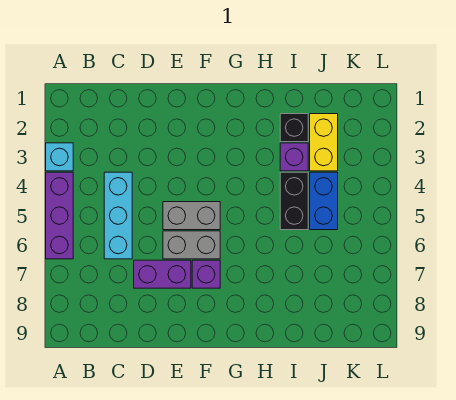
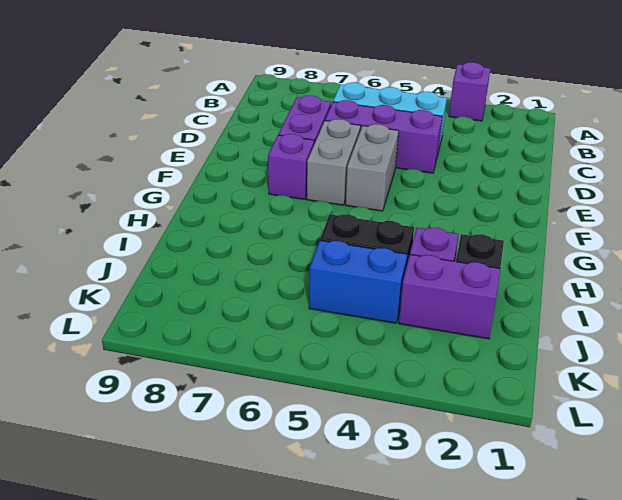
cyan brick A3 level 1 -> purple brick A3 level 1
purple brick A4:A6 level 1 -> purple brick D4:D6 level 1
yellow brick J2:J3 level 1 -> purple brick J2:J3 level 1

